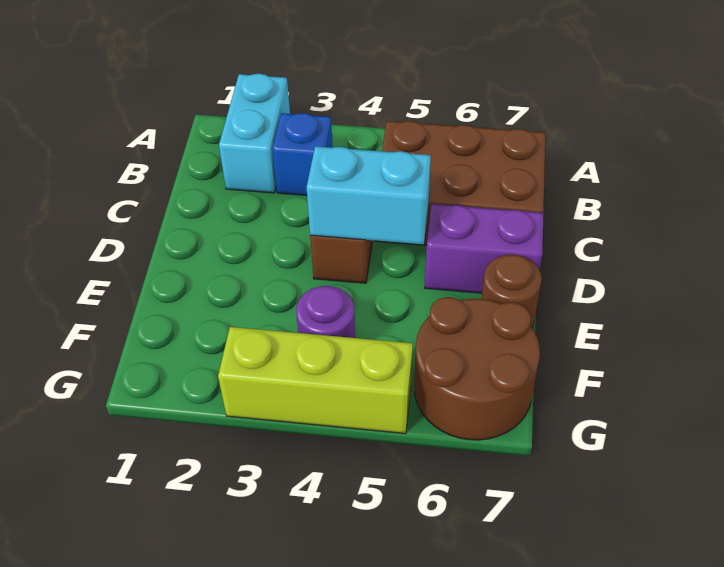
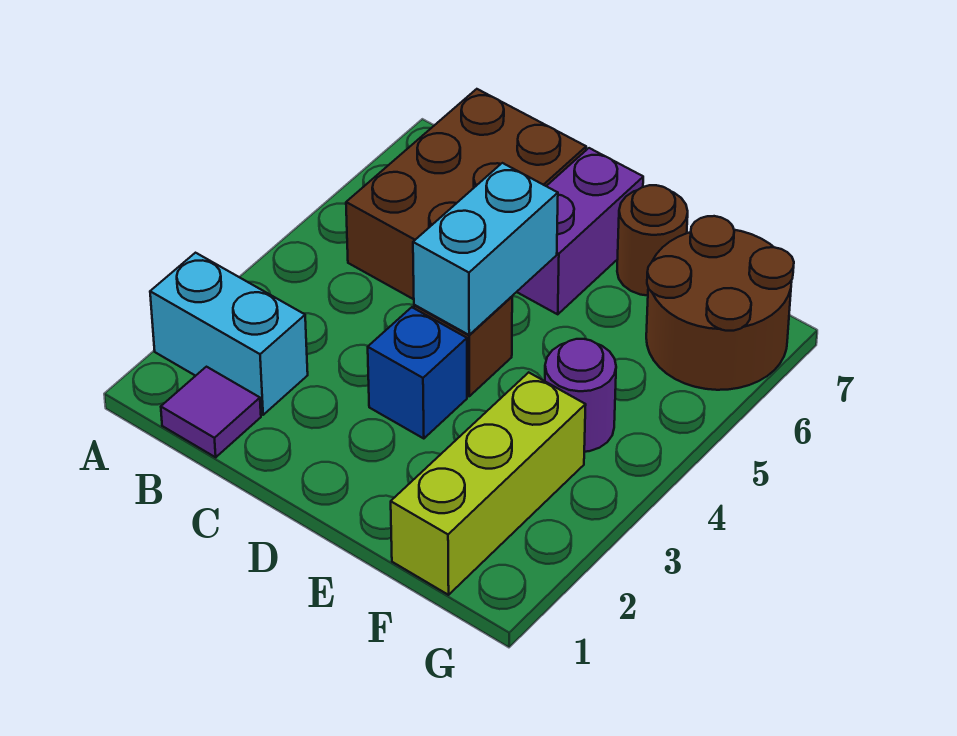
none -> purple tile B1 level 1
blue brick B3 level 1 -> blue brick D3 level 1
lime brick G3:G5 level 1 -> lime brick F1:F3 level 1

